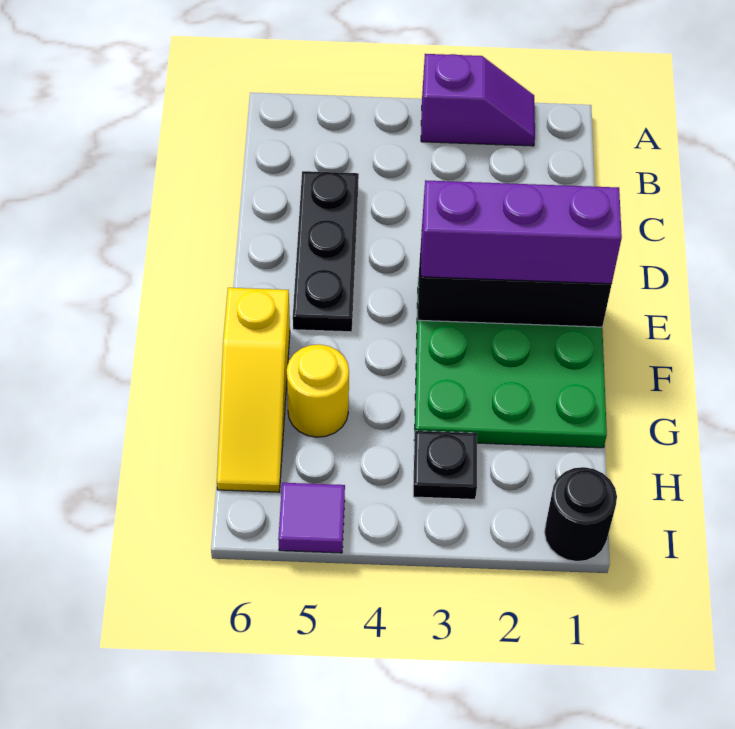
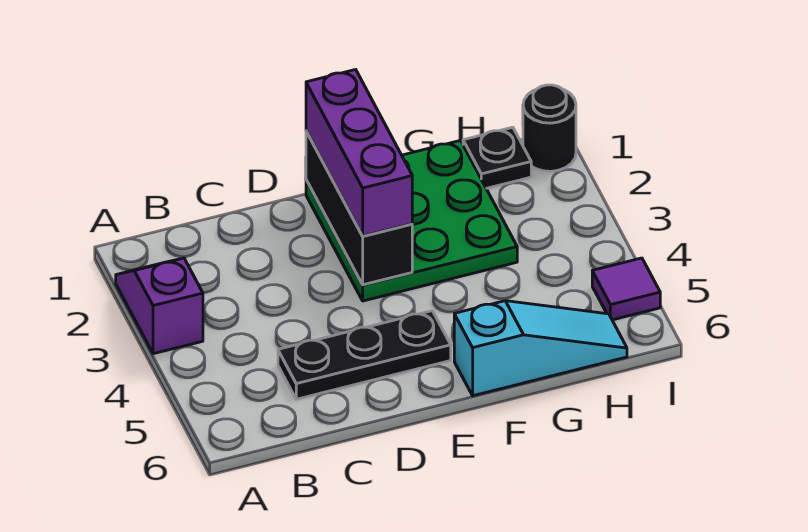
yellow slope F6:H6 level 1 top F -> cyan slope F6:H6 level 1 top F
yellow round brick G5 level 1 -> none
black plate H3 level 1 -> black plate H1 level 1

